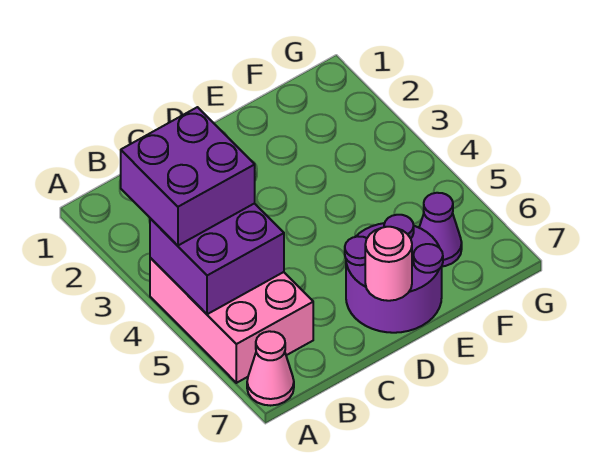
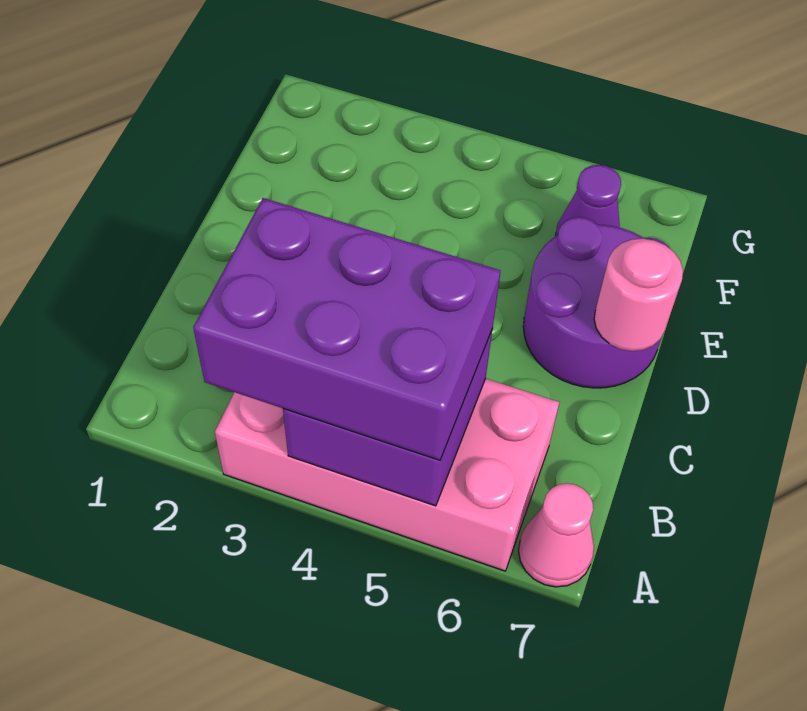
purple brick A3:B4 level 3 -> purple brick A3:B5 level 3
pink brick A4:B6 level 1 -> pink brick A3:B6 level 1

